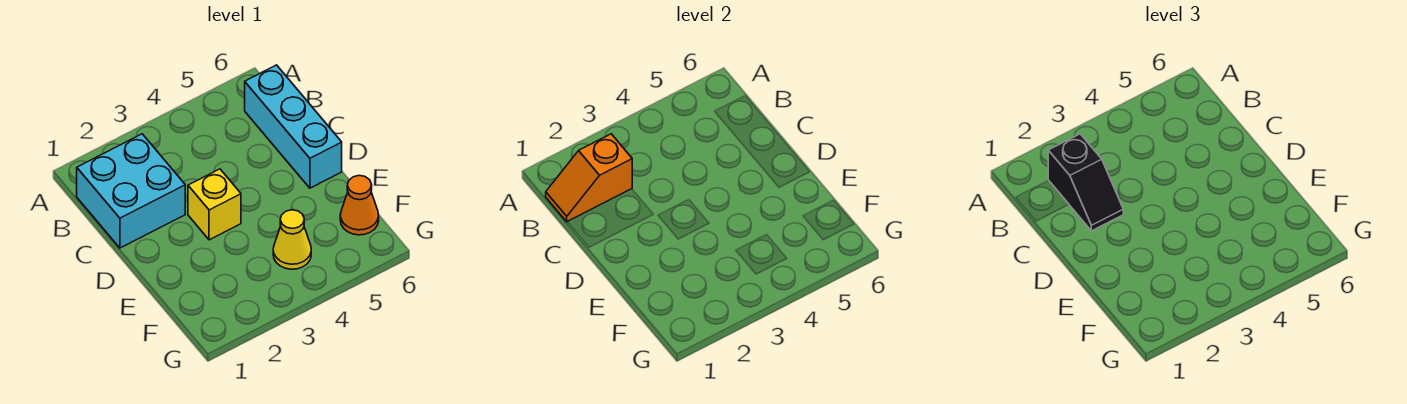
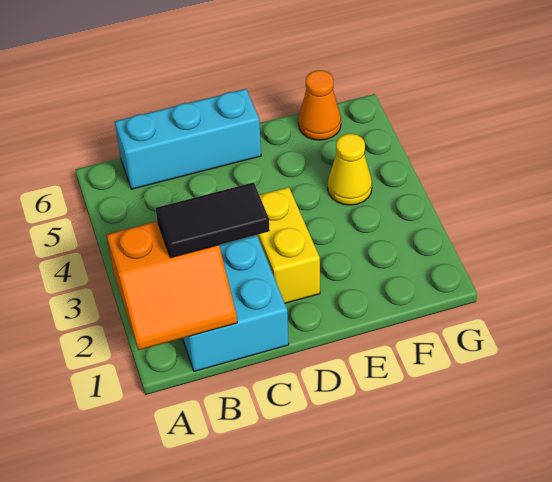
orange slope B1:B2 level 2 top 2 -> orange slope A1:B2 level 2 top 2
black slope B2:C2 level 3 top B -> black tile B2:C2 level 3
yellow brick D3 level 1 -> yellow brick D2:D3 level 1

